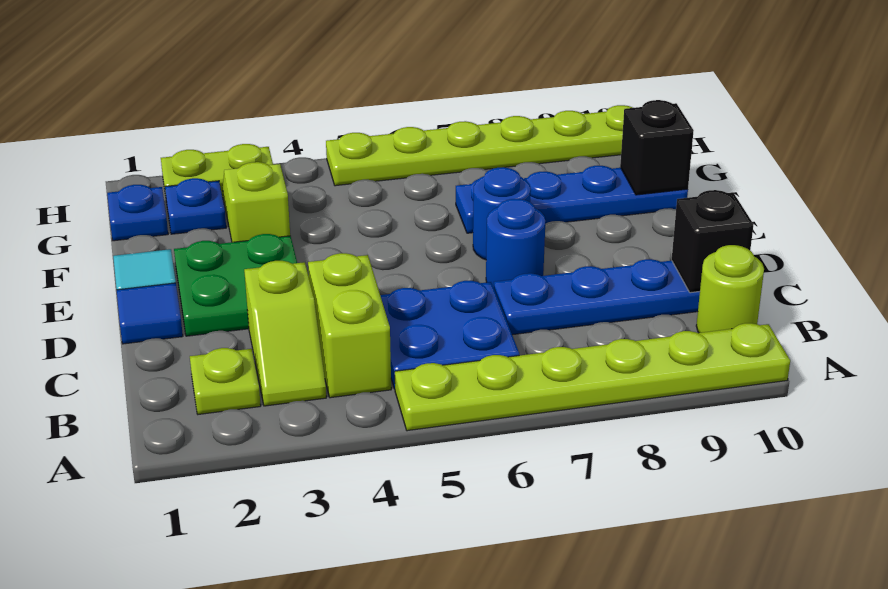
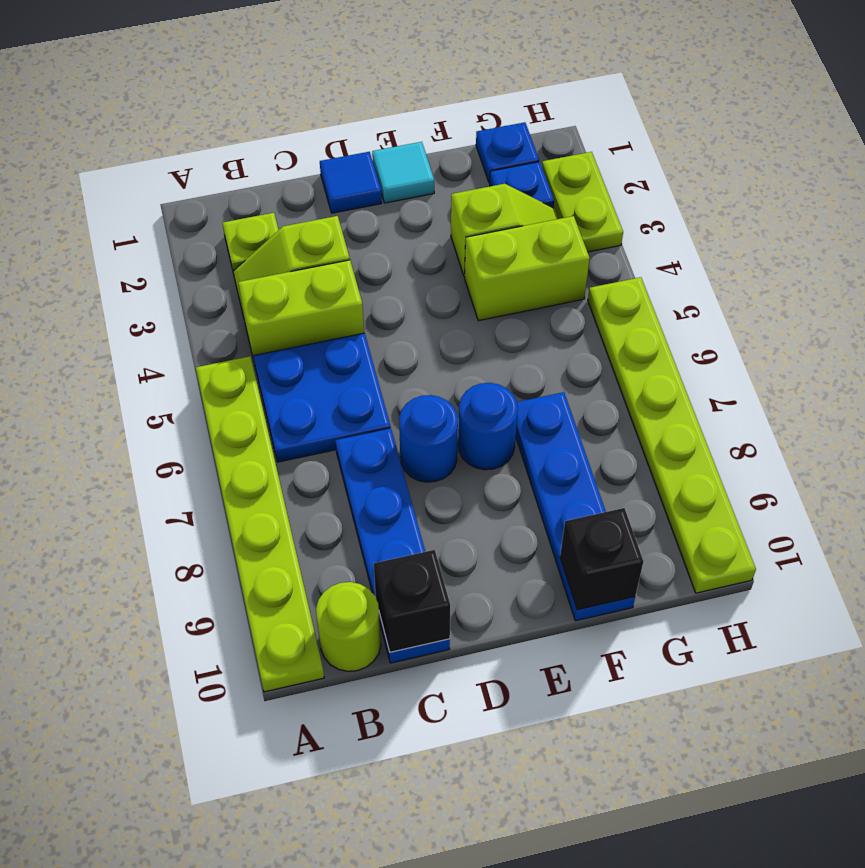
green plate D2:E3 level 1 -> none
none -> lime brick F4:G4 level 1

